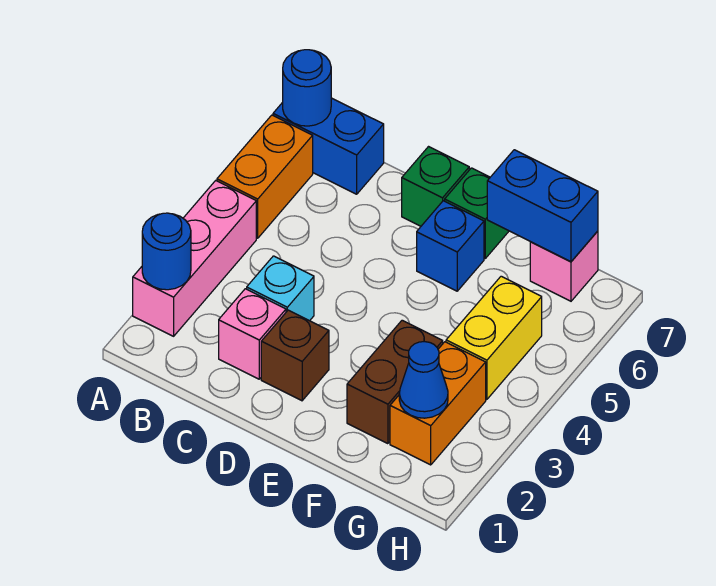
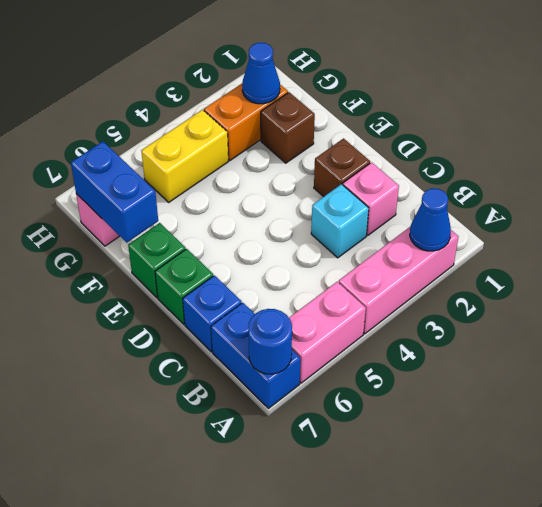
blue round brick A2 level 2 -> blue cone A2 level 2
orange brick A5:A6 level 1 -> pink brick A5:A6 level 1
blue brick E6 level 1 -> blue brick C7 level 1
brown brick F2:F3 level 1 -> brown brick F2 level 1

